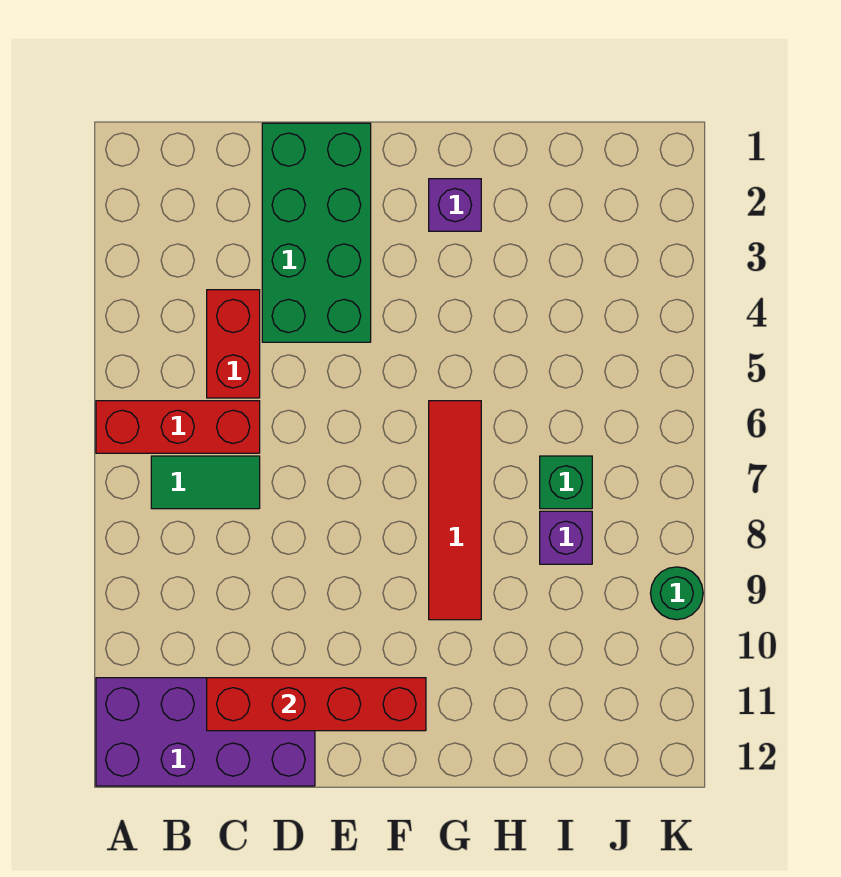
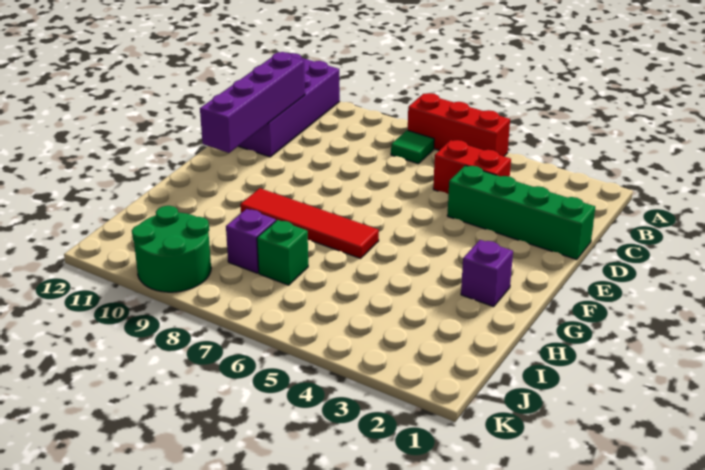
red brick A6:C6 level 1 -> red brick A5:A7 level 1
green tile B7:C7 level 1 -> green tile B7 level 1
red brick C11:F11 level 2 -> purple brick C11:F11 level 2
green brick D1:E4 level 1 -> green brick D1:D4 level 1
green round brick K9 level 1 -> green round brick J9:K10 level 1

